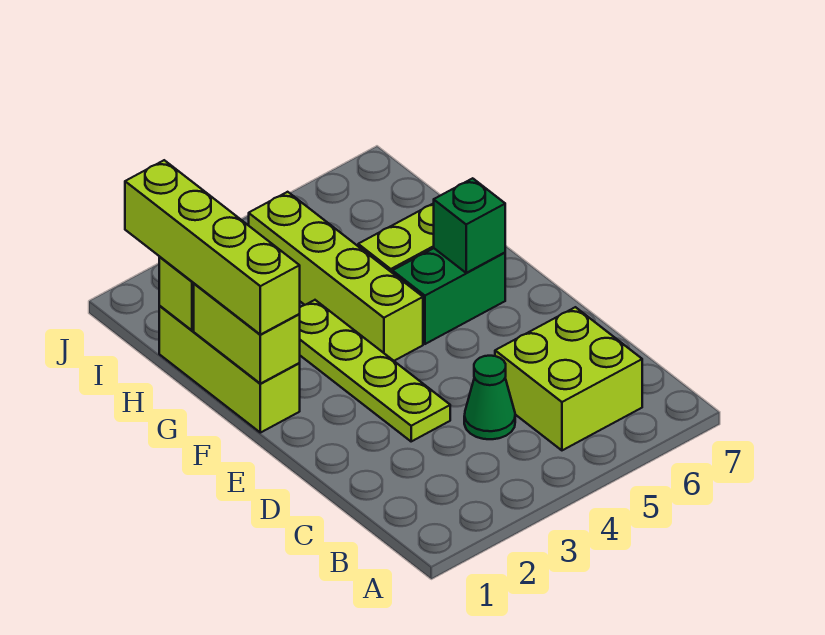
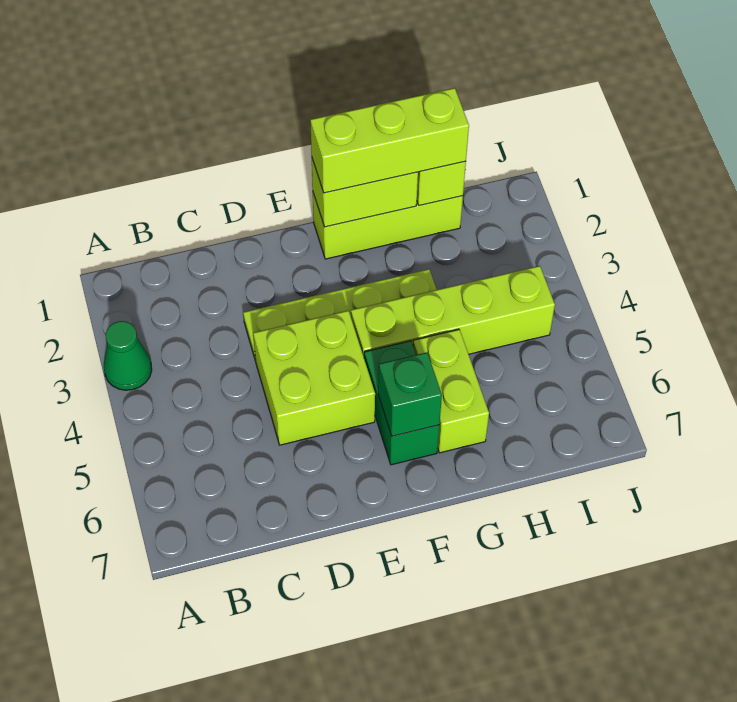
lime brick B5:C6 level 1 -> lime brick D4:E5 level 1
green cone C4 level 1 -> green cone A3 level 1
lime brick F1:I1 level 3 -> lime brick F1:H1 level 3

